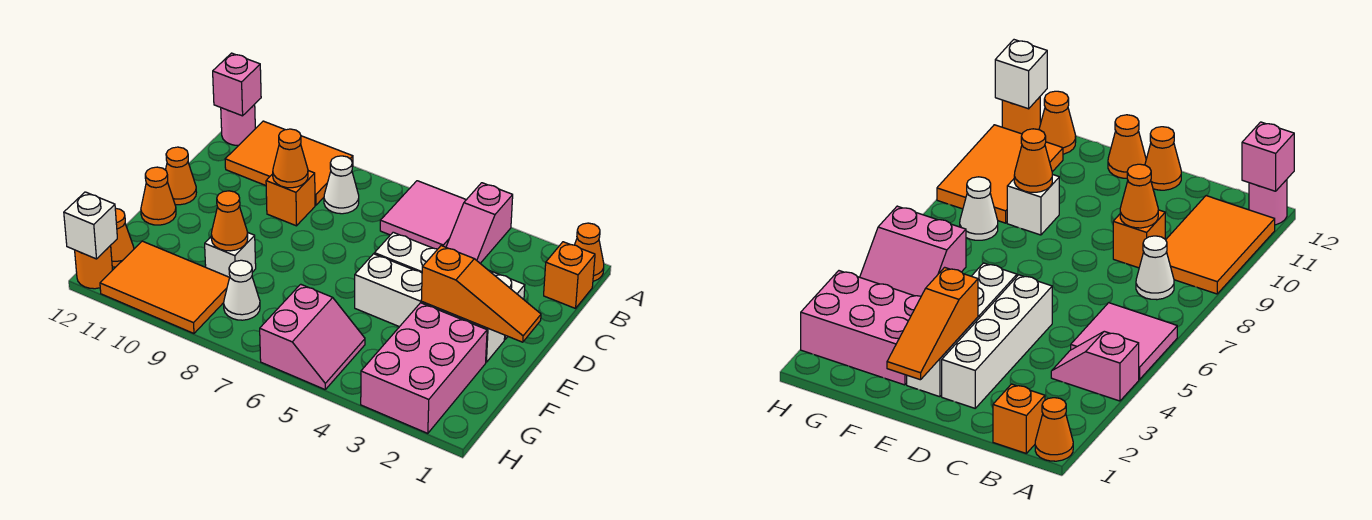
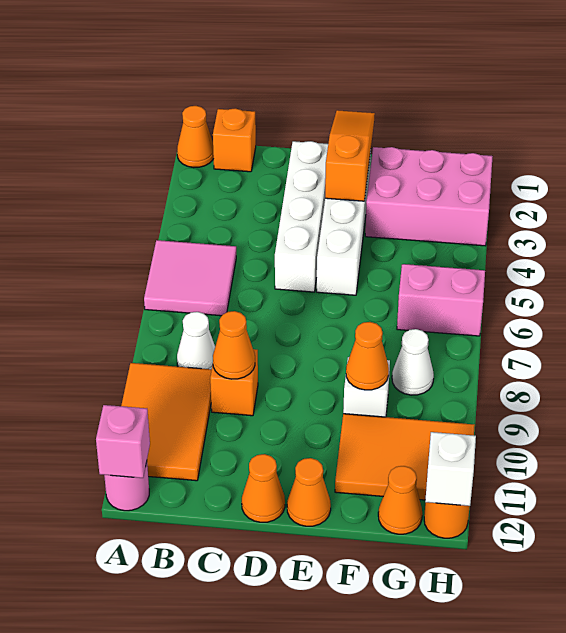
pink slope A4:B4 level 1 top A -> none
orange tile G9:H11 level 1 -> orange tile F10:H11 level 1

